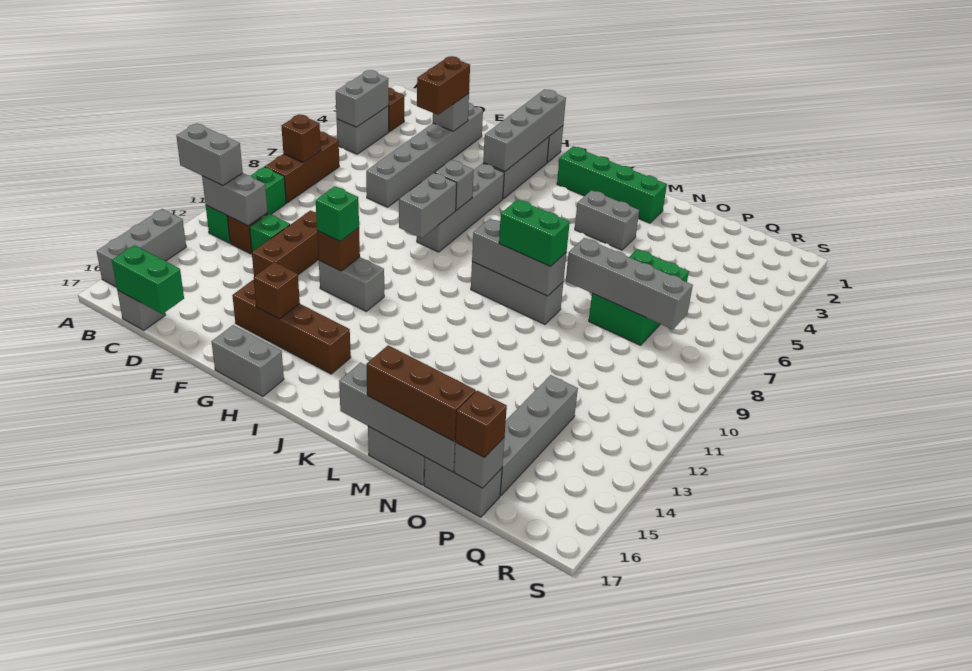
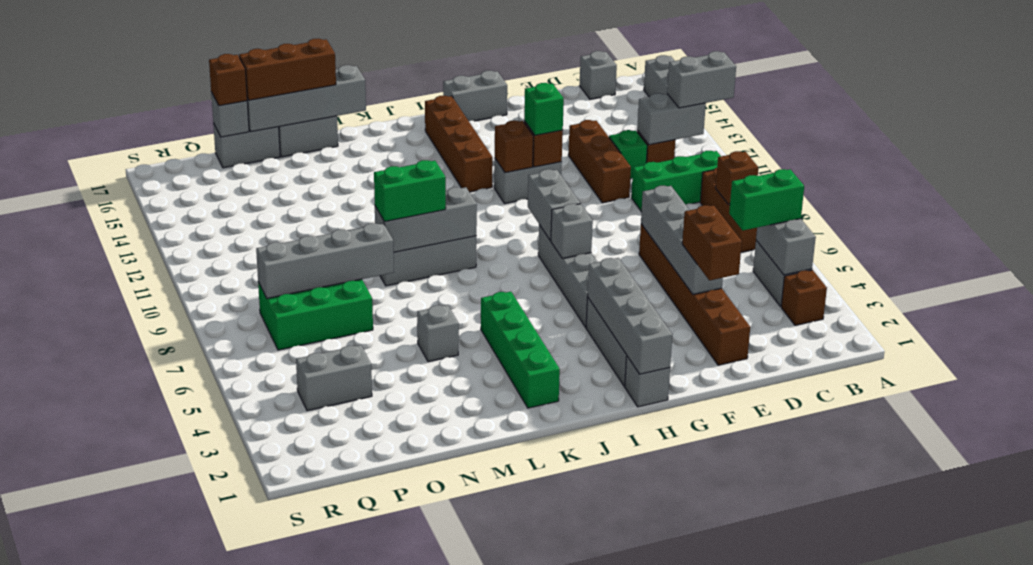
green brick B10:B12 level 1 -> green brick B10:D10 level 1
green brick C17:D17 level 2 -> green brick B5:C5 level 3
grey brick E2:E7 level 1 -> brown brick E2:E7 level 1
grey brick E3 level 2 -> grey brick M5 level 1
brown brick F15:I15 level 1 -> brown brick I13:I16 level 1
brown brick G15 level 2 -> brown brick H12 level 2
green brick J2:M2 level 1 -> green brick K2:K5 level 1
grey brick L4:M4 level 1 -> grey brick P4:Q4 level 1
green brick O6:P8 level 1 -> green brick O7:Q8 level 1
grey brick P13:P16 level 1 -> grey brick E4:E7 level 2

